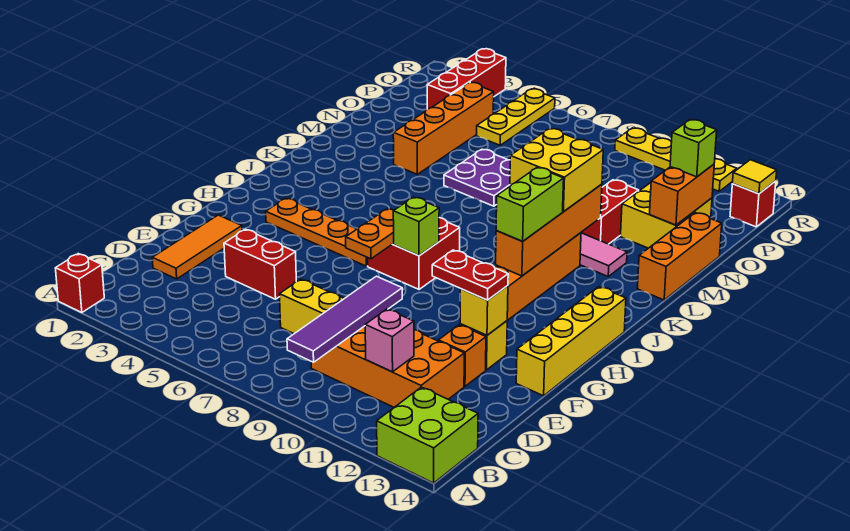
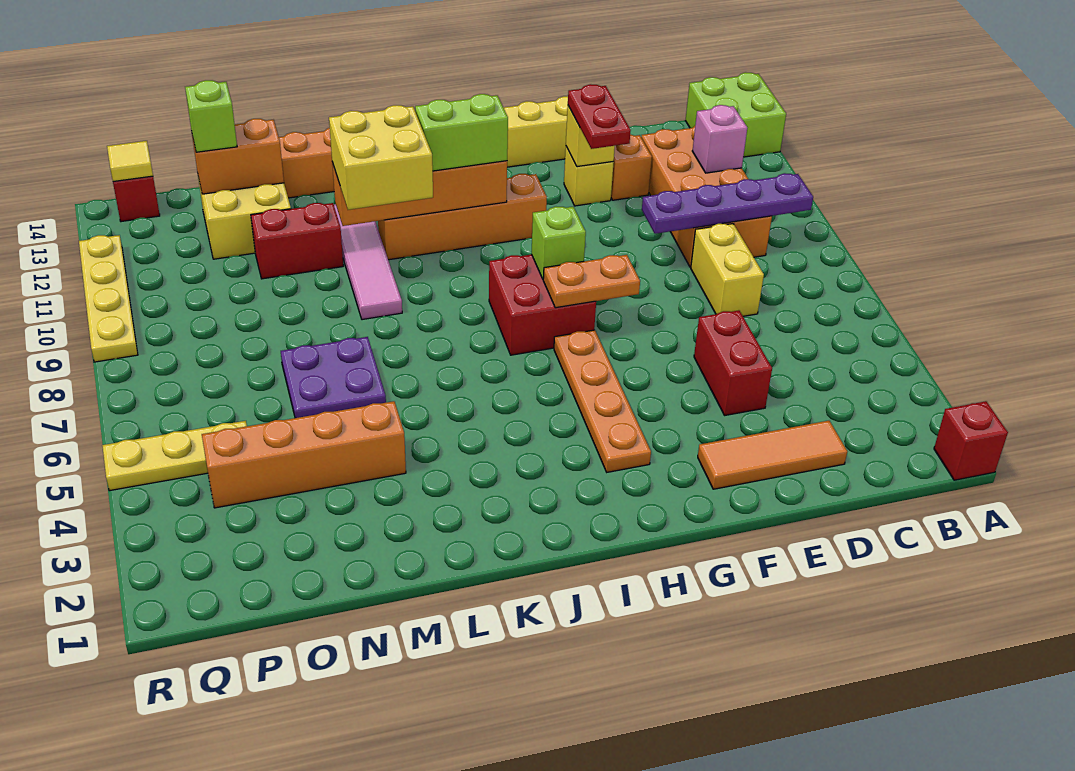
purple tile B9:E9 level 2 -> purple plate B9:E9 level 2
red brick P3:R3 level 1 -> none

